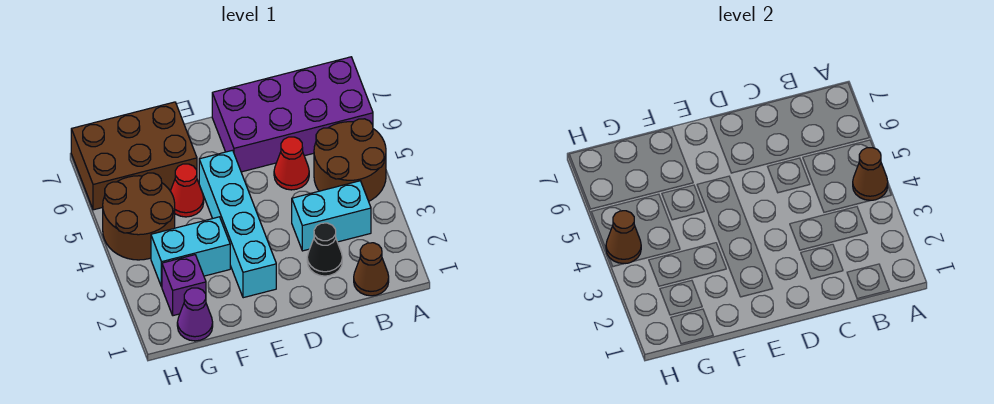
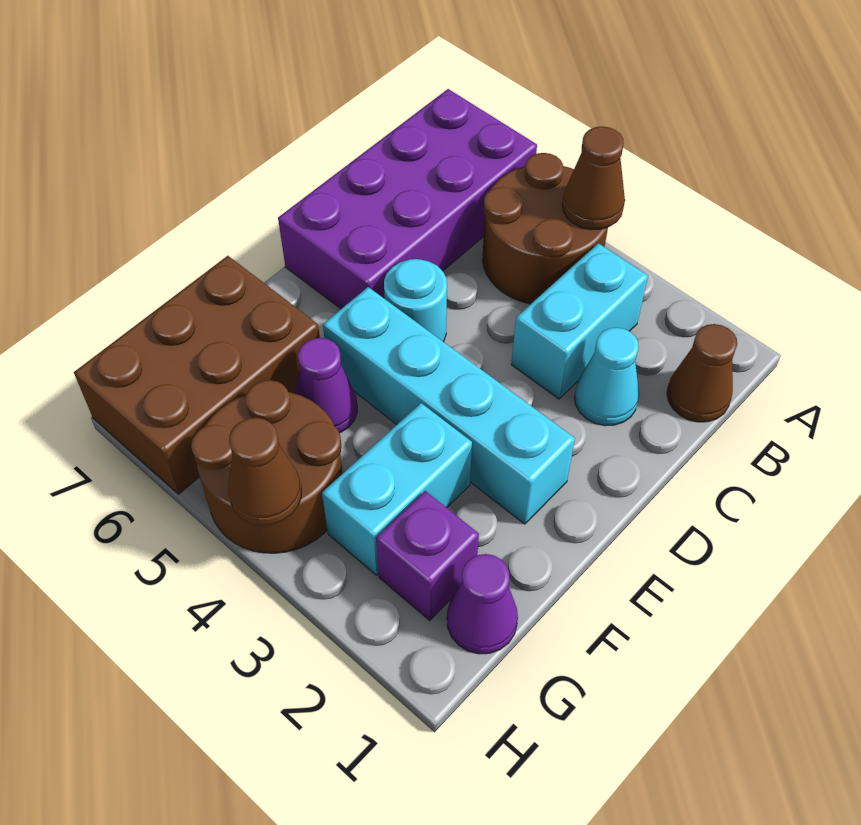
black cone C2 level 1 -> cyan cone C2 level 1
red cone C5 level 1 -> none
none -> cyan round brick D5 level 1
red cone F5 level 1 -> purple cone F5 level 1

